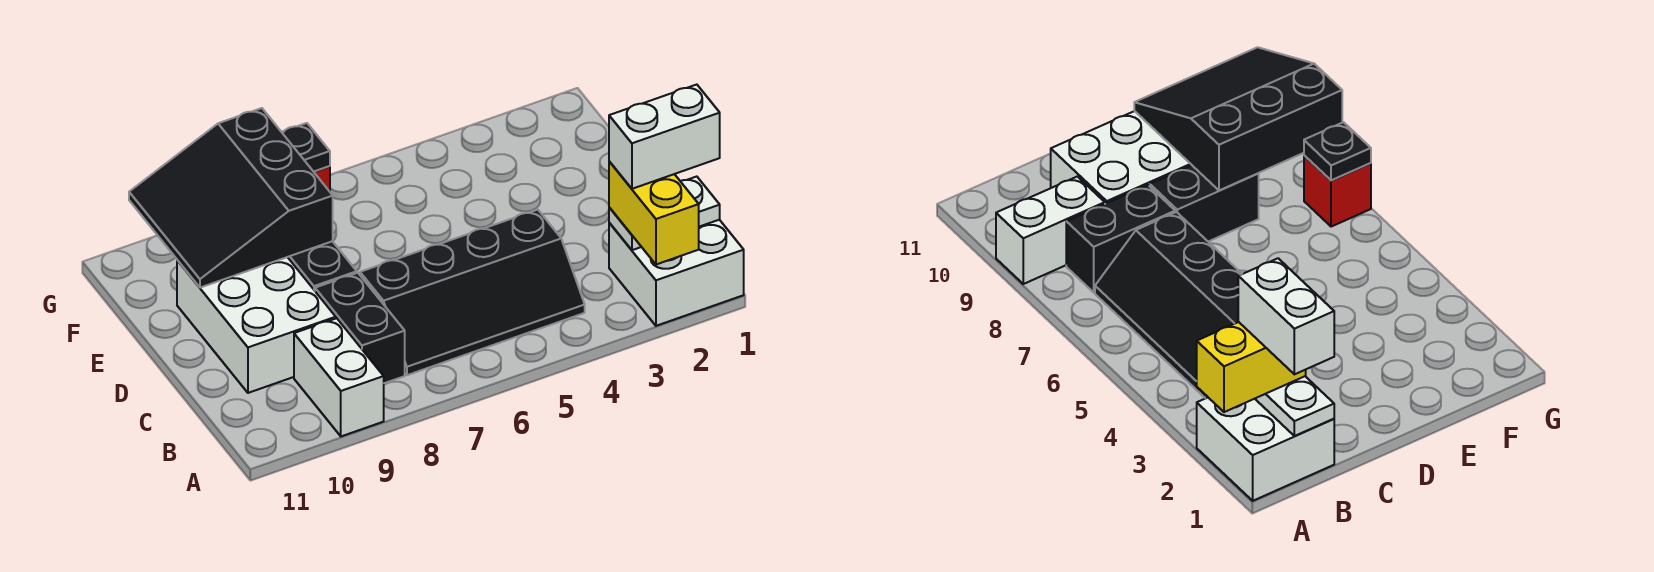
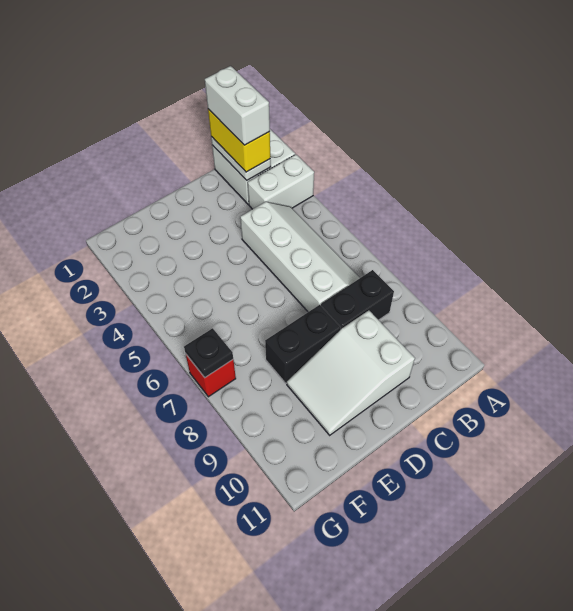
yellow brick A2:B2 level 3 -> yellow brick B1:B2 level 3
white brick A9:B9 level 1 -> white brick A3:B3 level 1
black slope B4:C7 level 1 top C -> white slope B4:C7 level 1 top C
white brick C9:E10 level 1 -> white slope C9:E10 level 1 top C
black slope E8:G10 level 2 top 8 -> none

